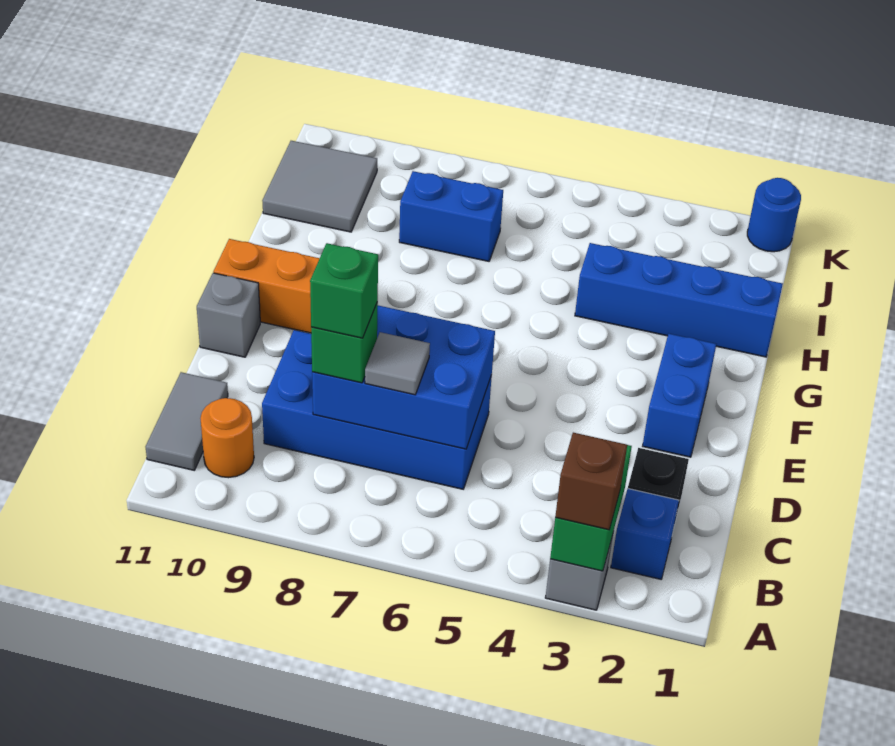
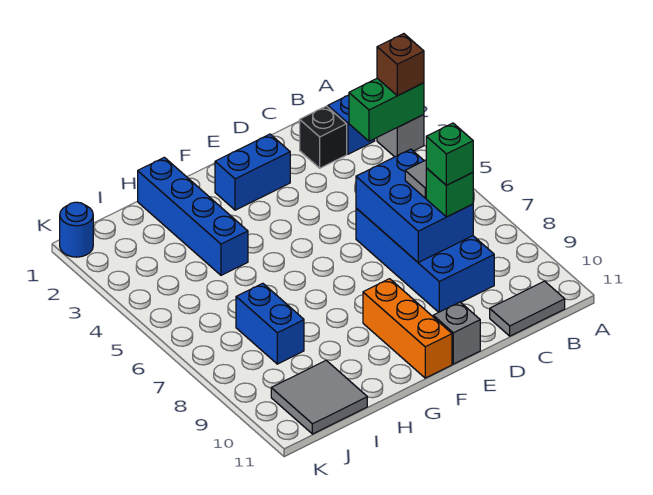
orange round brick B10 level 1 -> none

